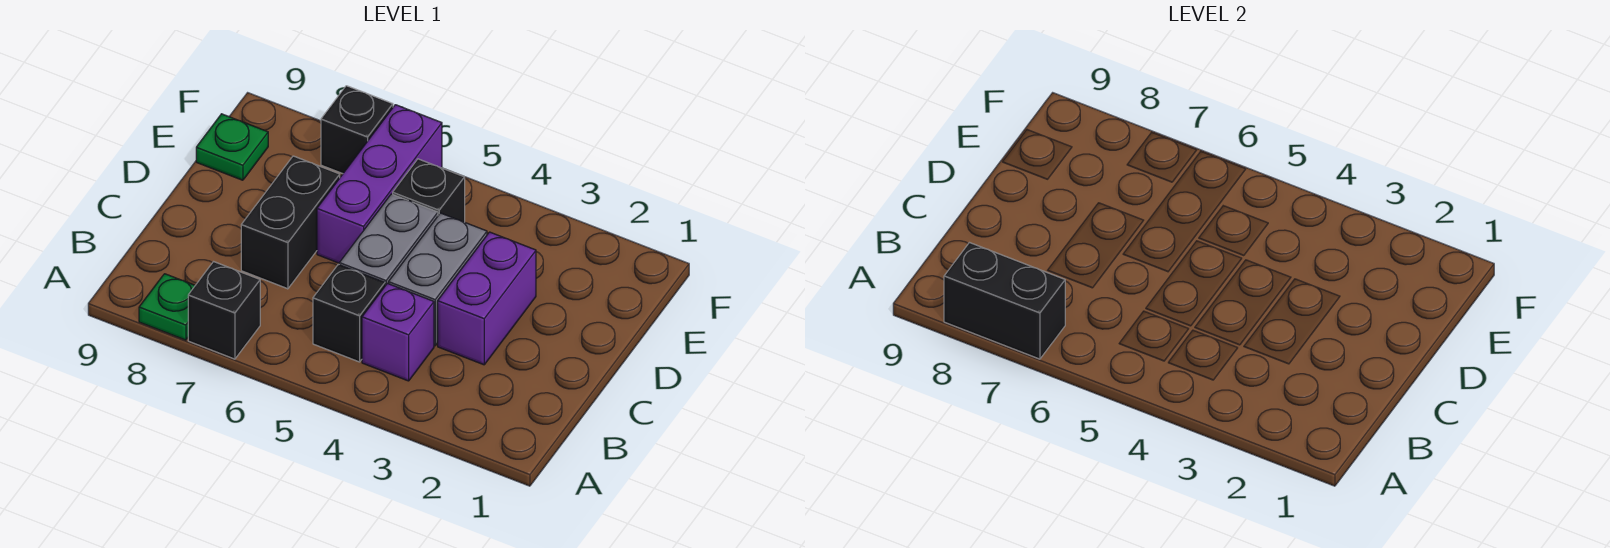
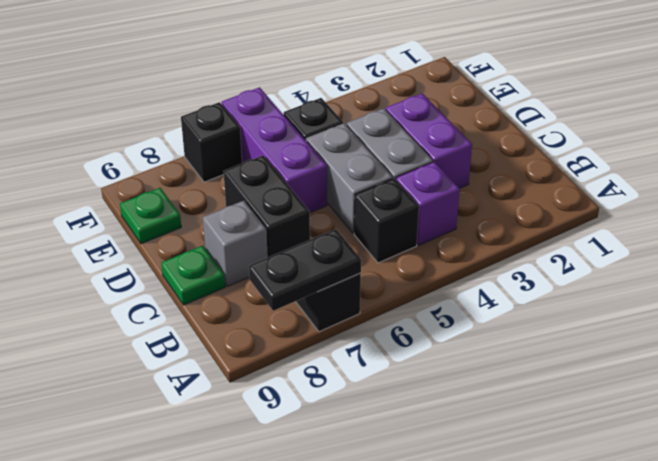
black brick A7:A8 level 2 -> black plate A7:A8 level 2
green plate A8 level 1 -> green plate C9 level 1
none -> grey brick C8 level 1

